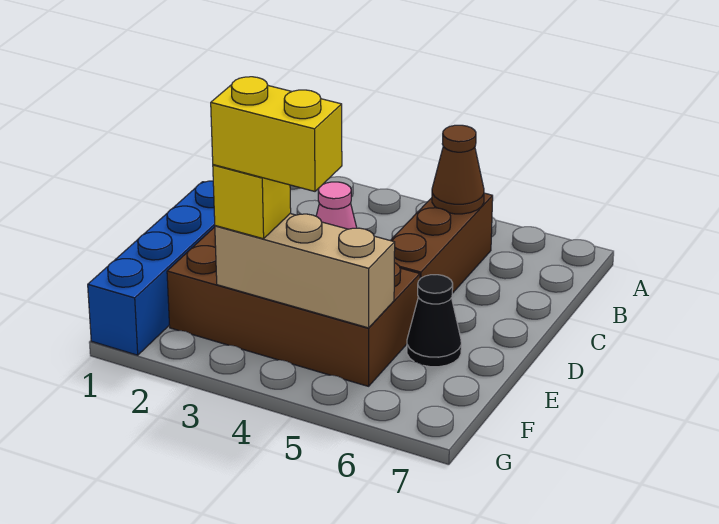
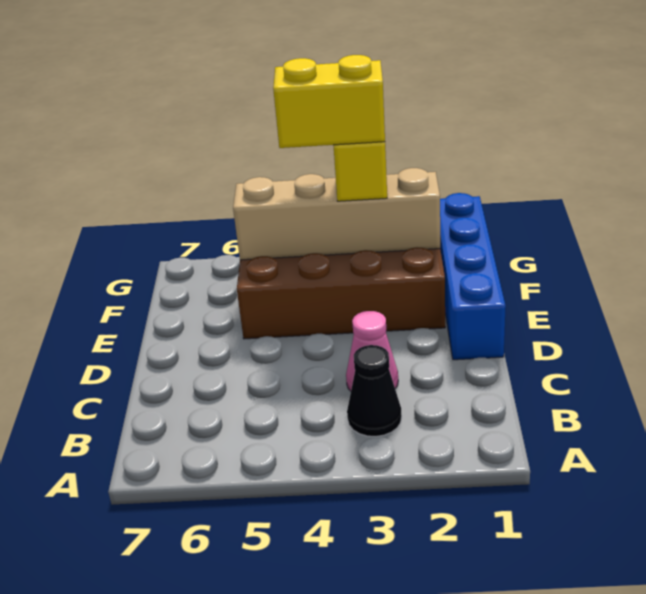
brown brick B5:D5 level 1 -> none
brown cone B5 level 2 -> none
black cone E6 level 1 -> black cone B3 level 1
tan brick F3:F5 level 2 -> tan brick F2:F5 level 2

